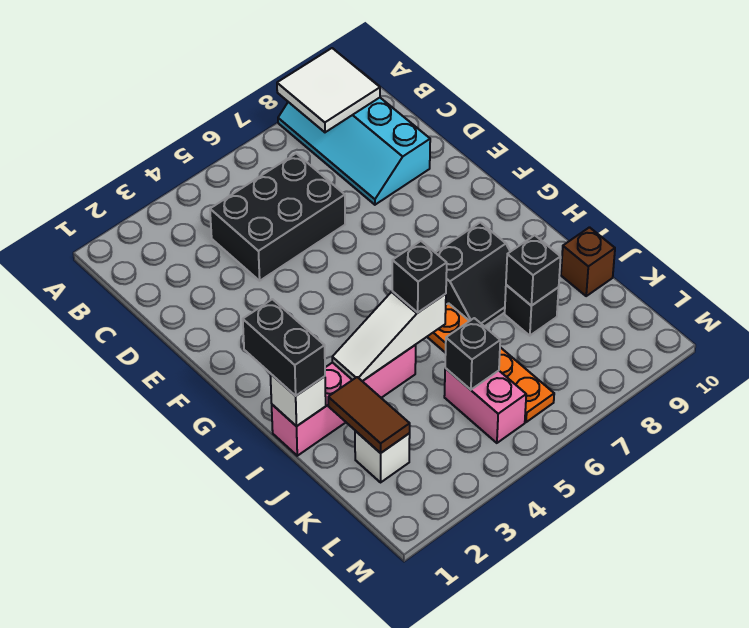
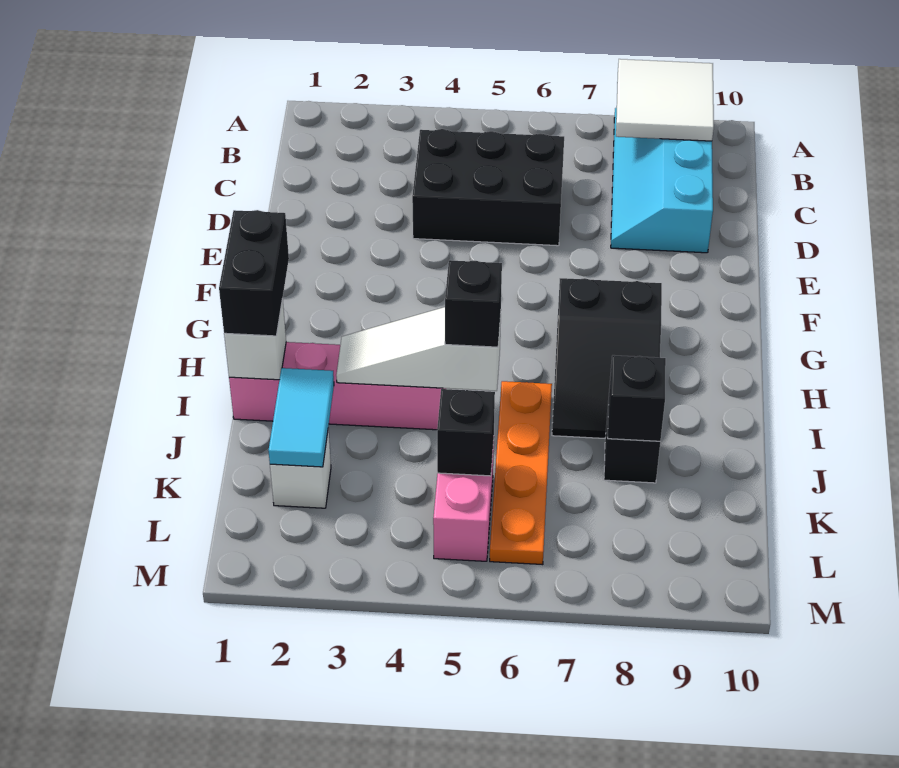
black slope H7:I8 level 1 top H -> black slope G7:I8 level 1 top G
brown tile J2:K2 level 2 -> cyan tile J2:K2 level 2
brown brick J10 level 1 -> none

